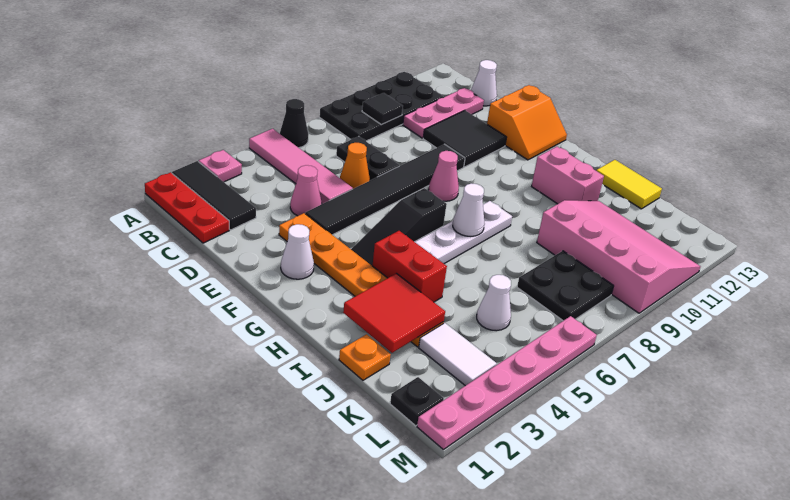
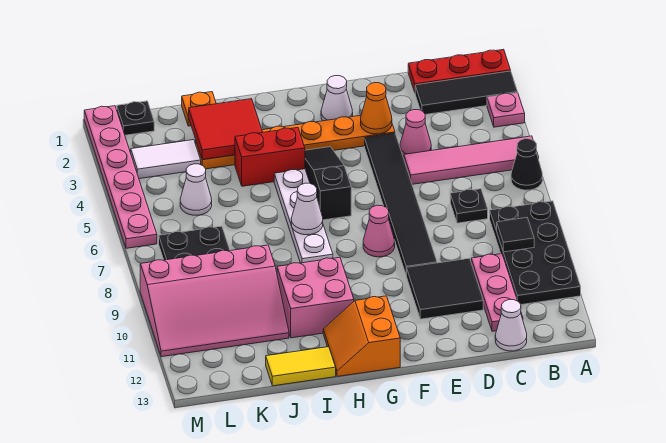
black plate C7:D7 level 1 -> black plate C7 level 1
orange cone D6 level 1 -> orange cone E3 level 2
orange slope E12:F13 level 1 top E -> orange slope G12:H13 level 1 top G
pink brick H11:I11 level 1 -> pink brick H10:I11 level 1

